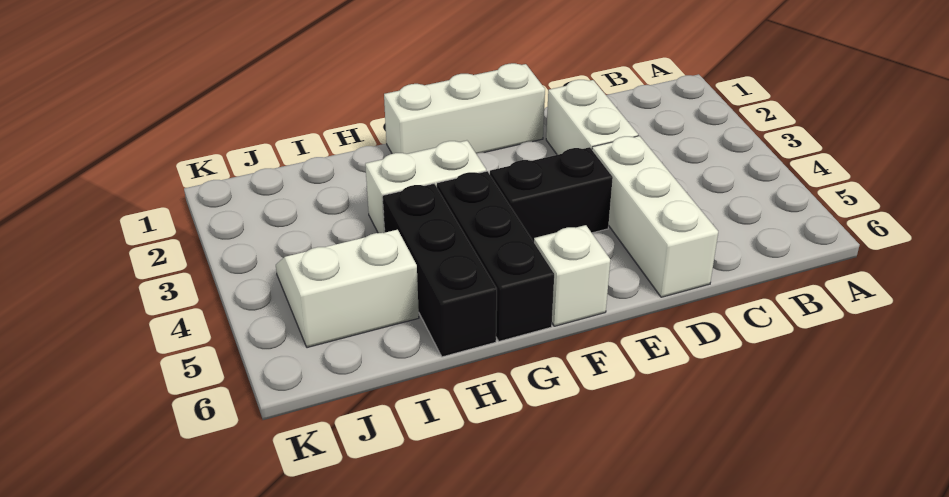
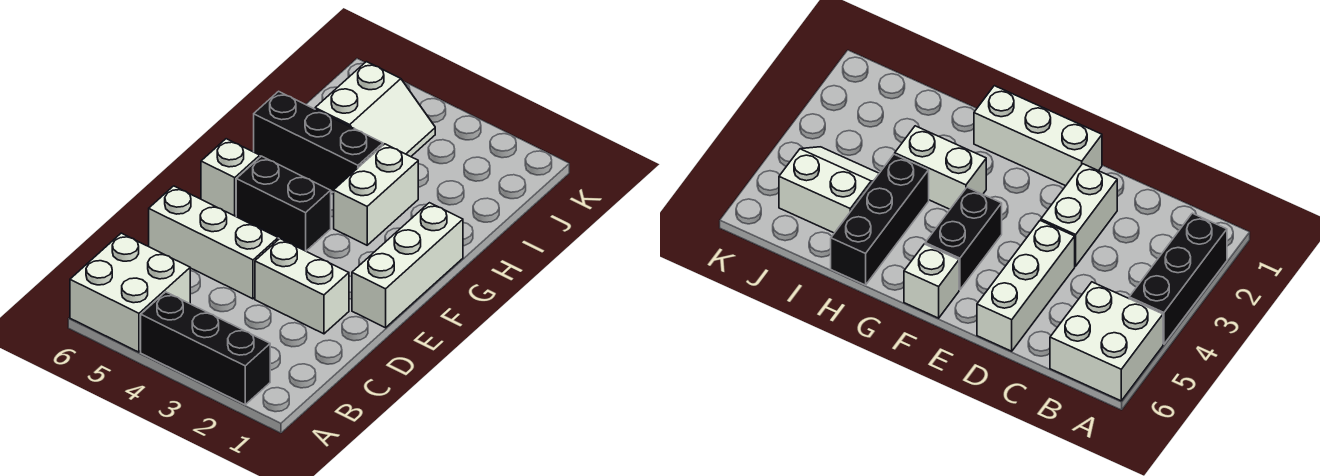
none -> white brick A5:B6 level 1
black brick E4:F4 level 1 -> black brick F4:F5 level 1
black brick G4:G6 level 1 -> black brick A2:A4 level 1

